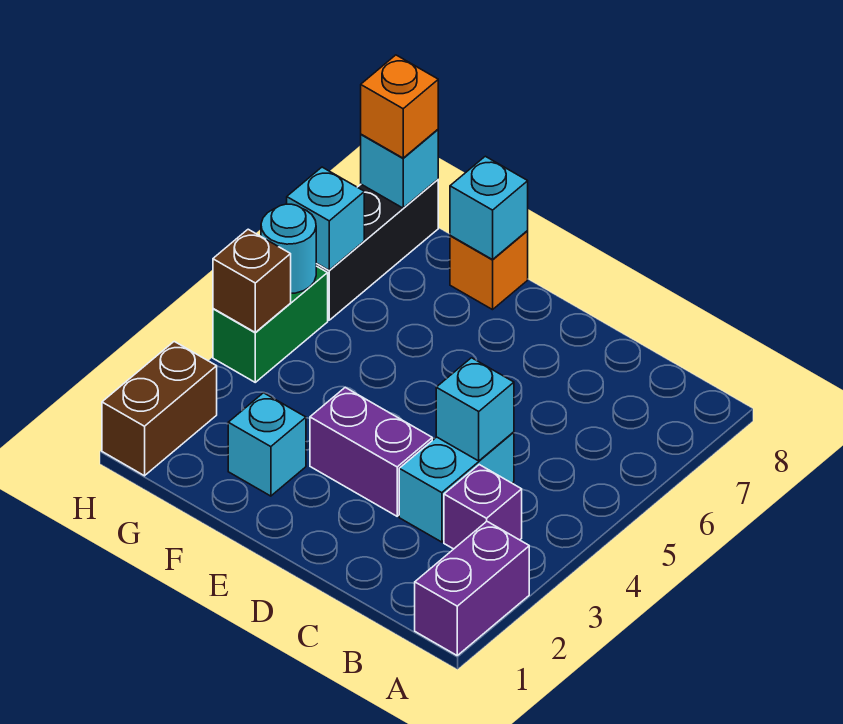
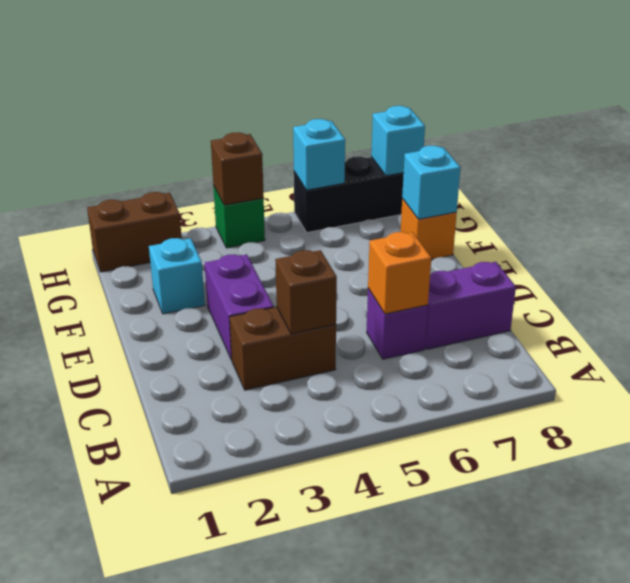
purple brick A1:A2 level 1 -> purple brick C7:C8 level 1
purple brick B3 level 1 -> purple brick C6 level 1
cyan brick C3:C4 level 1 -> brown brick C3:C4 level 1
cyan brick C4 level 2 -> brown brick C4 level 2
green brick H4:H5 level 1 -> green brick H4 level 1
cyan round brick H5 level 2 -> none
orange brick H8 level 3 -> orange brick C6 level 2

